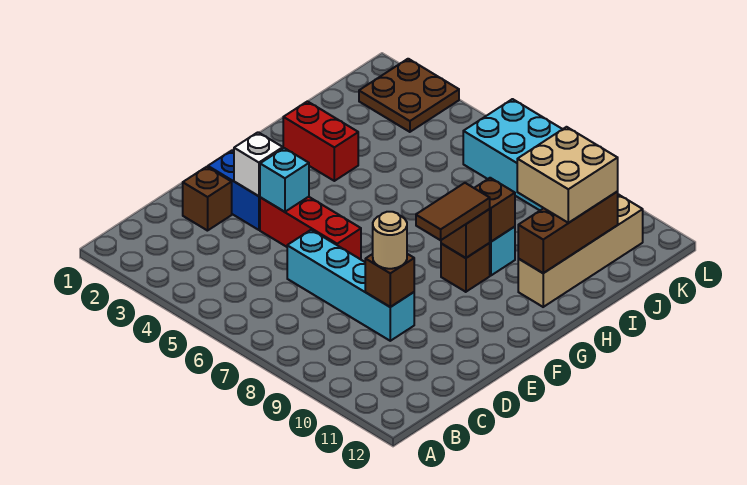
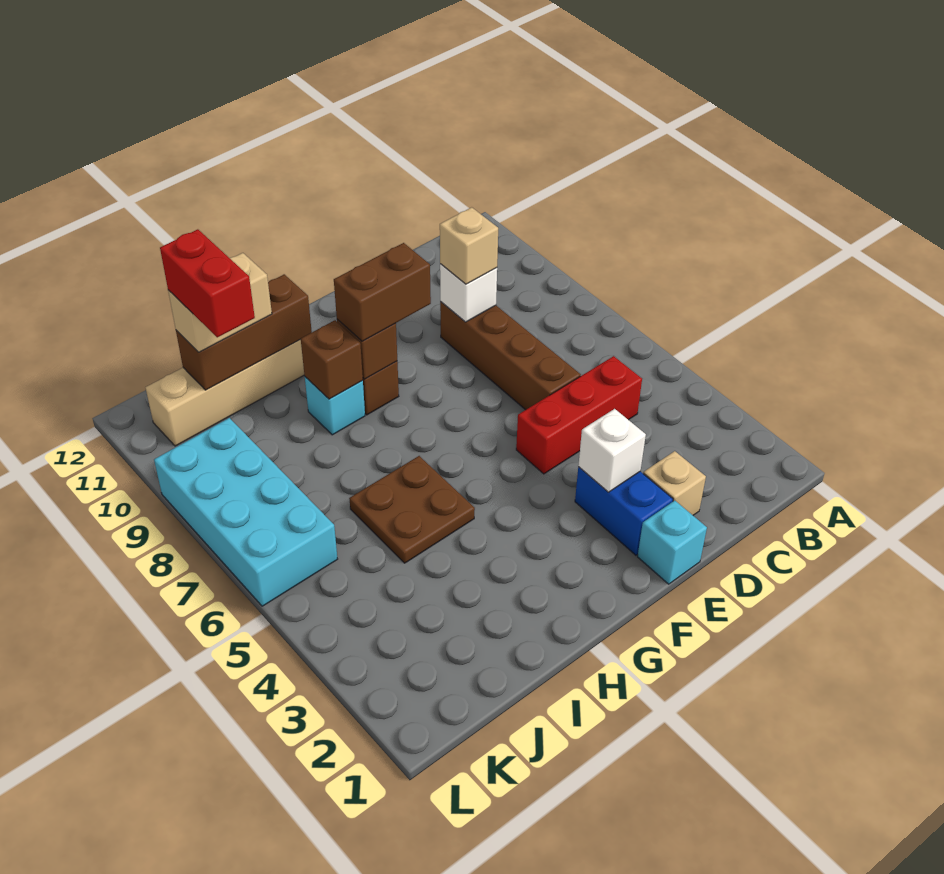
brown brick D2 level 1 -> tan brick D2 level 1
cyan brick D6:D9 level 1 -> brown brick D6:D9 level 1
brown brick D9 level 2 -> white brick D9 level 2
tan round brick D9 level 3 -> tan brick D9 level 3
red brick E4:E6 level 1 -> red brick C5:E5 level 1
cyan brick E4 level 2 -> cyan brick E1 level 1
brown tile F9:G9 level 3 -> brown brick F9:G9 level 3
red brick H2:H3 level 1 -> red brick J10:J11 level 4
tan brick I10:J11 level 3 -> tan brick I11:J11 level 3
brown plate K2:L3 level 1 -> brown plate H5:I6 level 1

